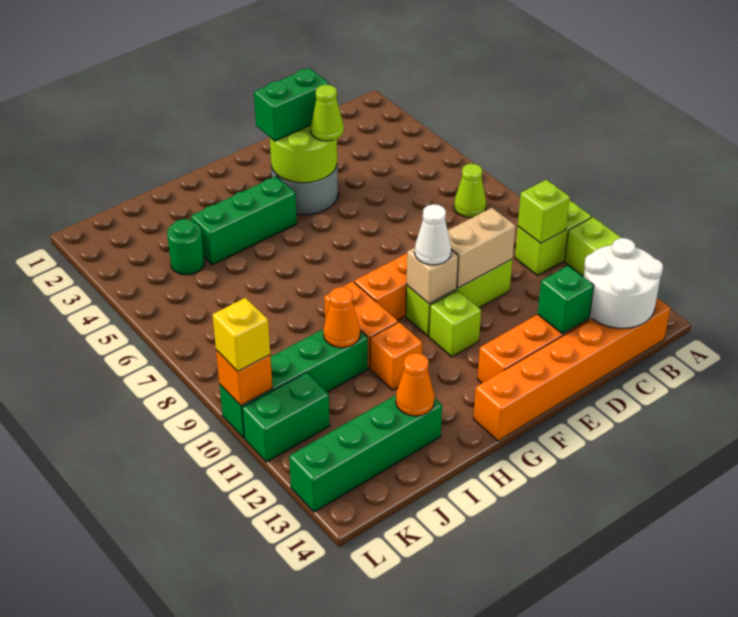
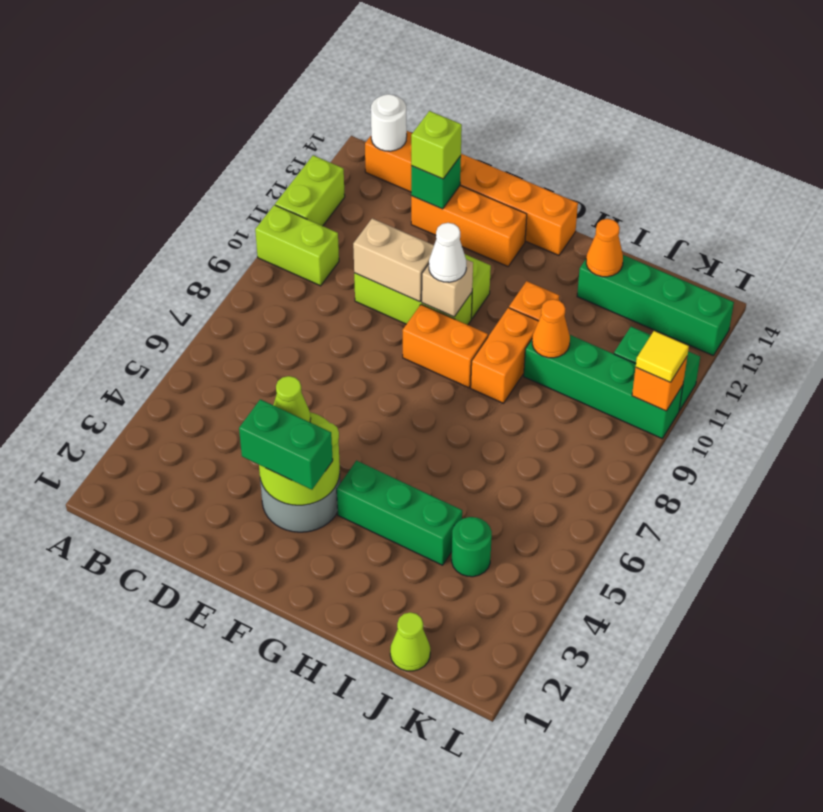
lime cone B7 level 1 -> lime cone J1 level 1
lime brick B10 level 2 -> lime brick D13 level 3
white round brick B13:C14 level 2 -> white round brick B14 level 2
yellow brick L10 level 3 -> yellow tile L10 level 3

